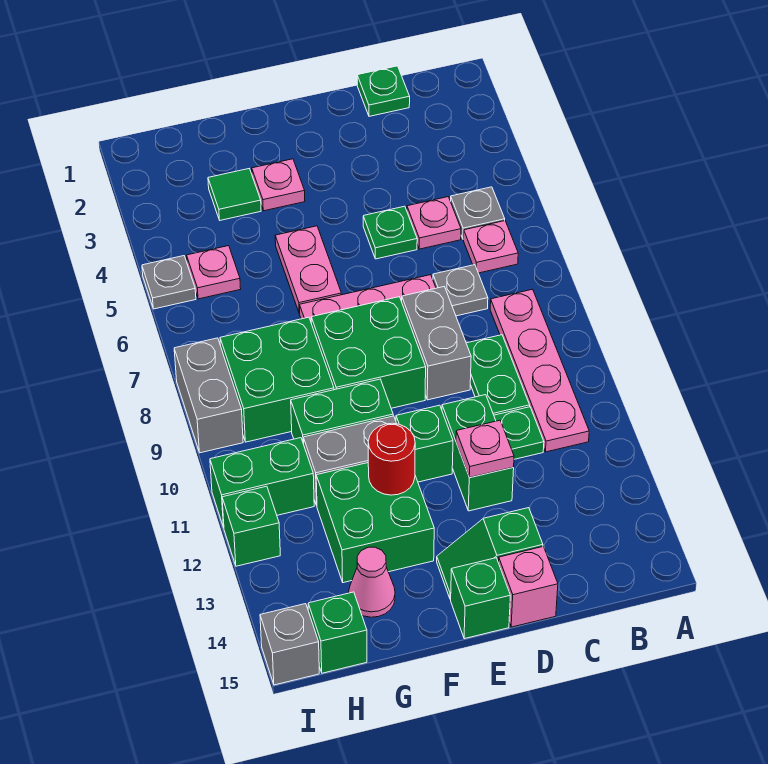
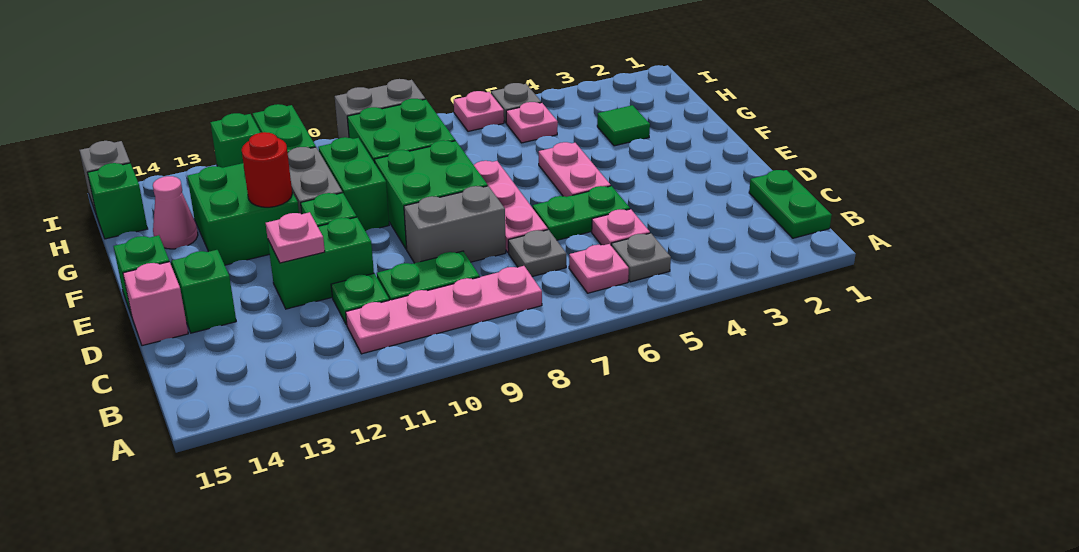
green plate C1 level 1 -> green plate B1:C1 level 1
green plate D5 level 1 -> green plate D5:D6 level 1
pink plate F3 level 1 -> pink plate I6 level 1
pink plate F5:F6 level 1 -> pink plate E5:F5 level 1

